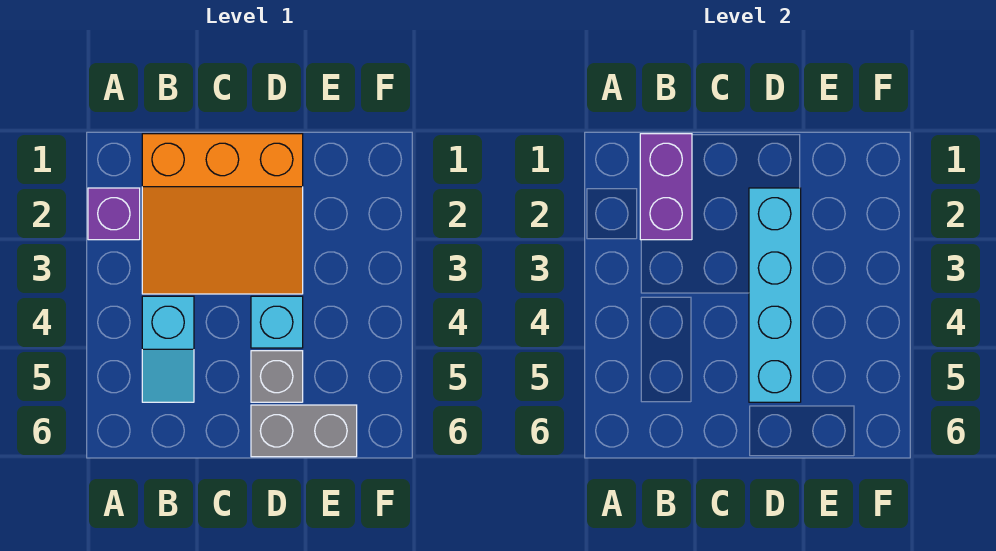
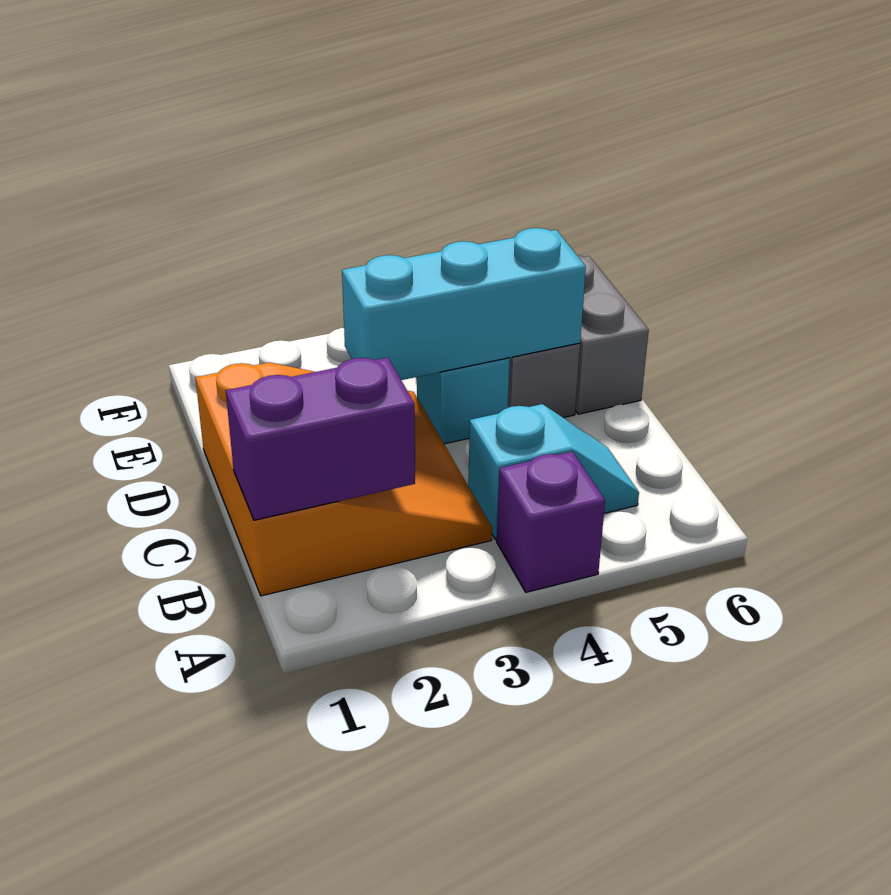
purple brick A2 level 1 -> purple brick A4 level 1
cyan brick D2:D5 level 2 -> cyan brick D3:D5 level 2

